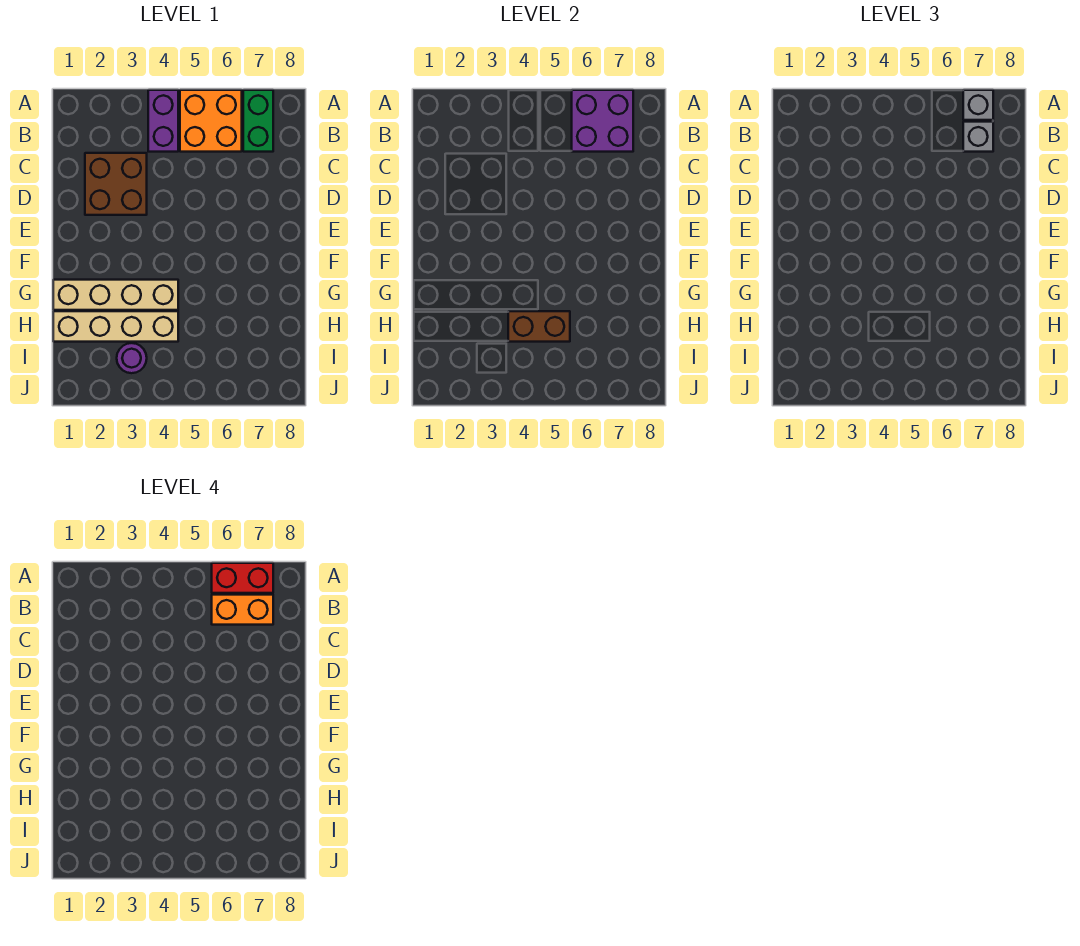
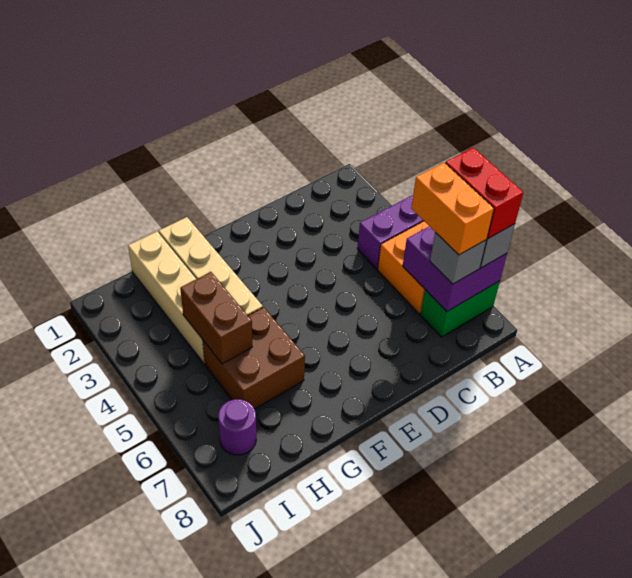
brown brick C2:D3 level 1 -> brown brick G5:H6 level 1
purple round brick I3 level 1 -> purple round brick I7 level 1

